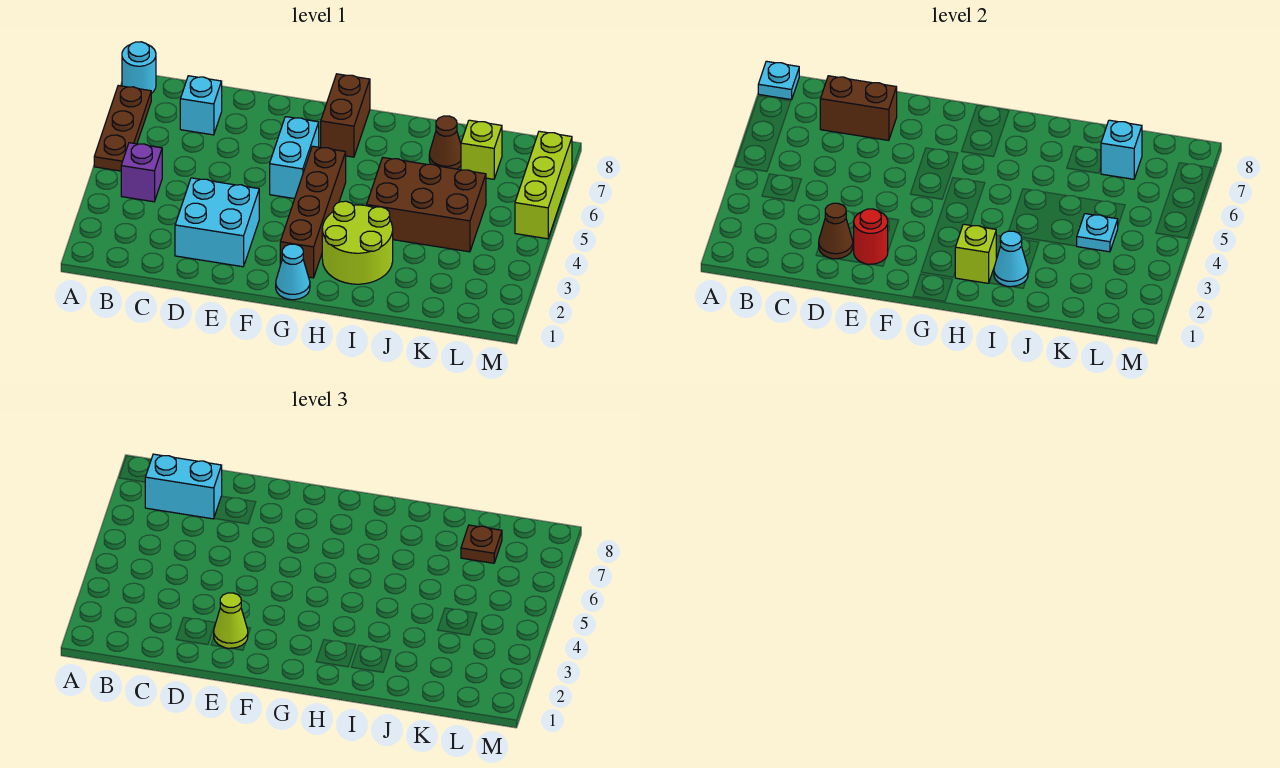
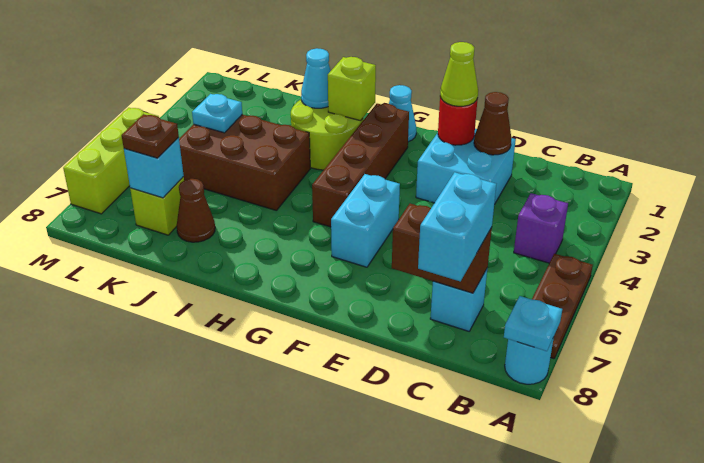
cyan brick B7:C7 level 3 -> cyan brick C7:C8 level 3
brown brick G7:G8 level 1 -> none

